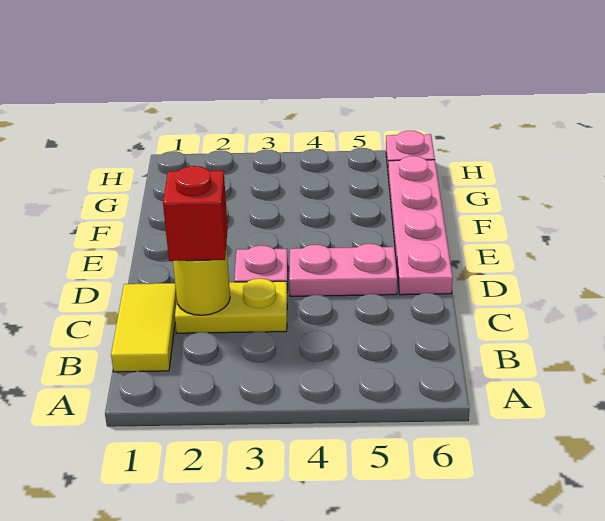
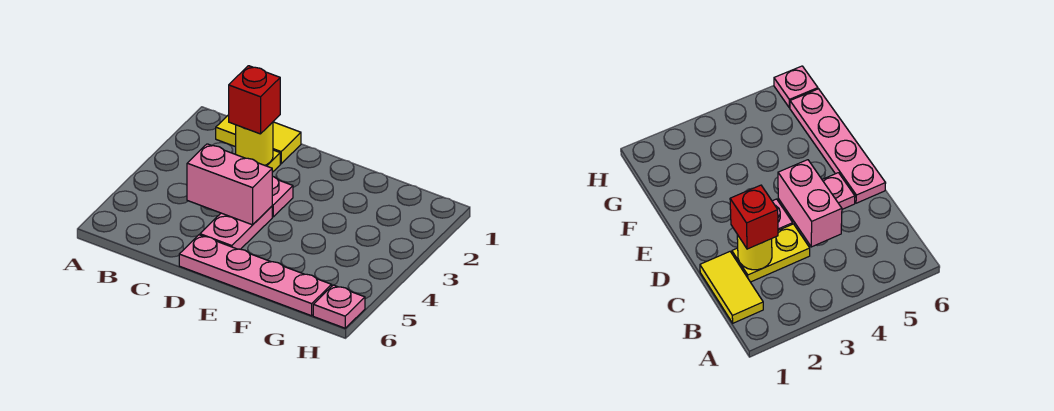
none -> pink brick C4:D4 level 2

